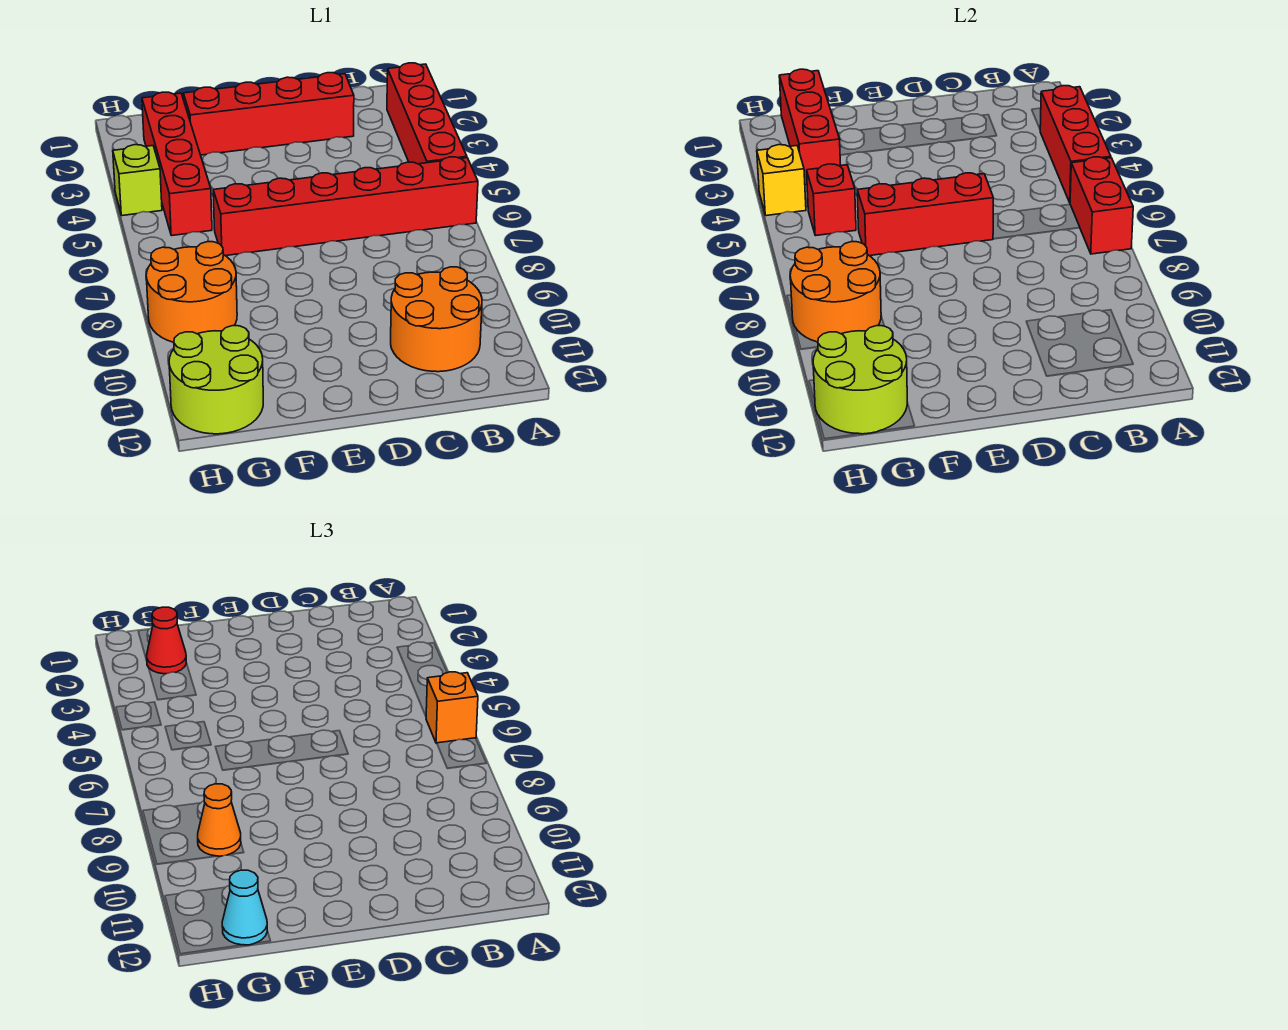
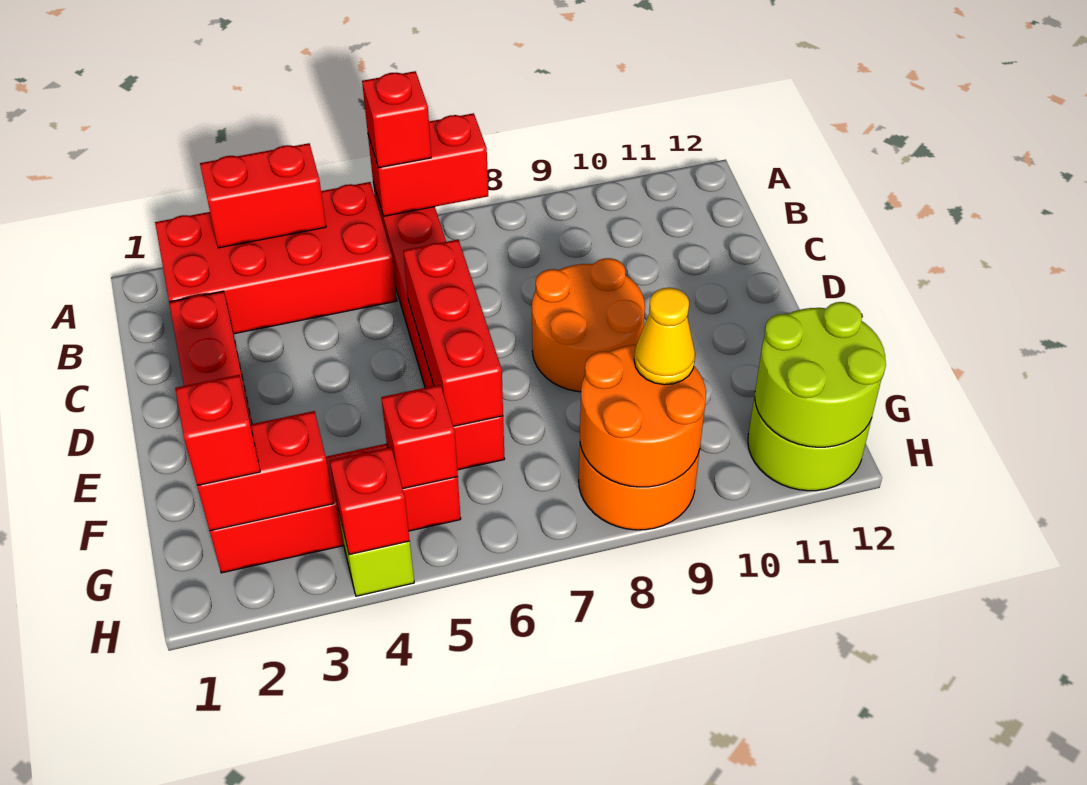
red brick A2:A5 level 1 -> red brick A2:B5 level 1
red brick A3:A5 level 2 -> red brick A3:A4 level 2
orange brick A6 level 3 -> red brick A6 level 3
orange round brick B10:C11 level 1 -> orange round brick D8:E9 level 1
red brick G1:G3 level 2 -> red brick G2:G3 level 2
red cone G2 level 3 -> red brick G2 level 3
orange cone G9 level 3 -> yellow cone G9 level 3
cyan cone G12 level 3 -> none
yellow brick H4 level 2 -> red brick H4 level 2

